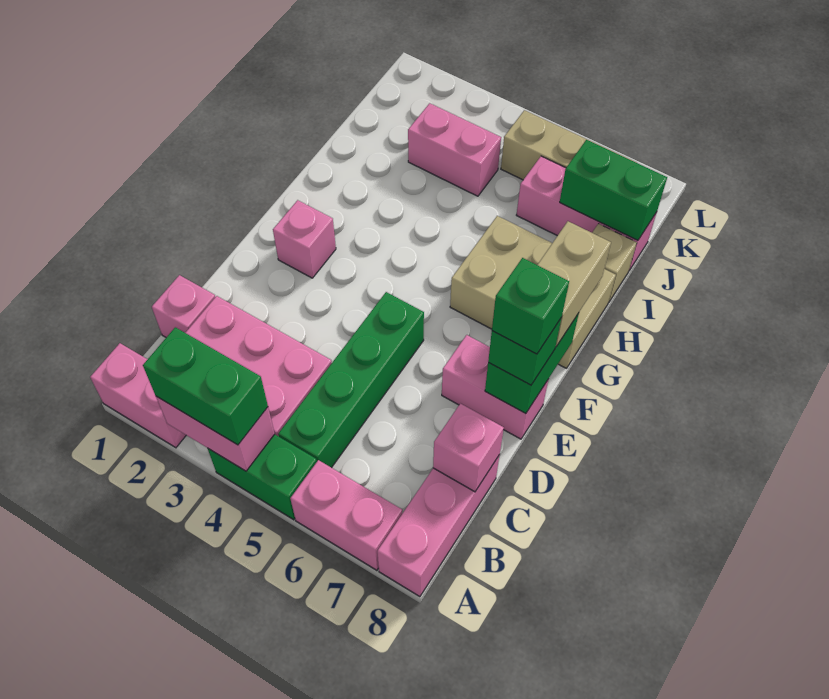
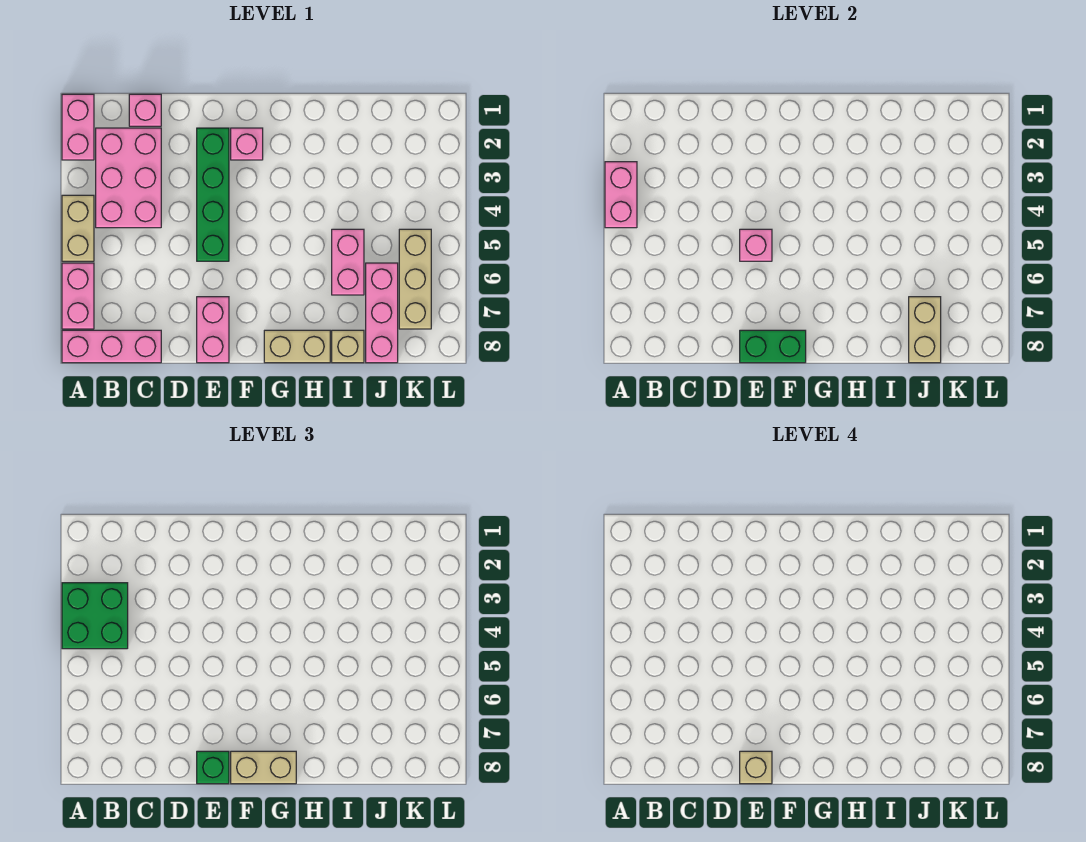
green brick A3:A4 level 3 -> green brick A3:B4 level 3
green brick A4:A5 level 1 -> tan brick A4:A5 level 1
green brick B5:E5 level 1 -> green brick E2:E5 level 1
pink brick C8 level 2 -> pink brick E5 level 2
green brick E8 level 4 -> tan brick E8 level 4
tan brick G6:H8 level 1 -> tan brick G8:H8 level 1
pink brick J3:J4 level 1 -> pink brick I5:I6 level 1
green brick J7:J8 level 2 -> tan brick J7:J8 level 2

